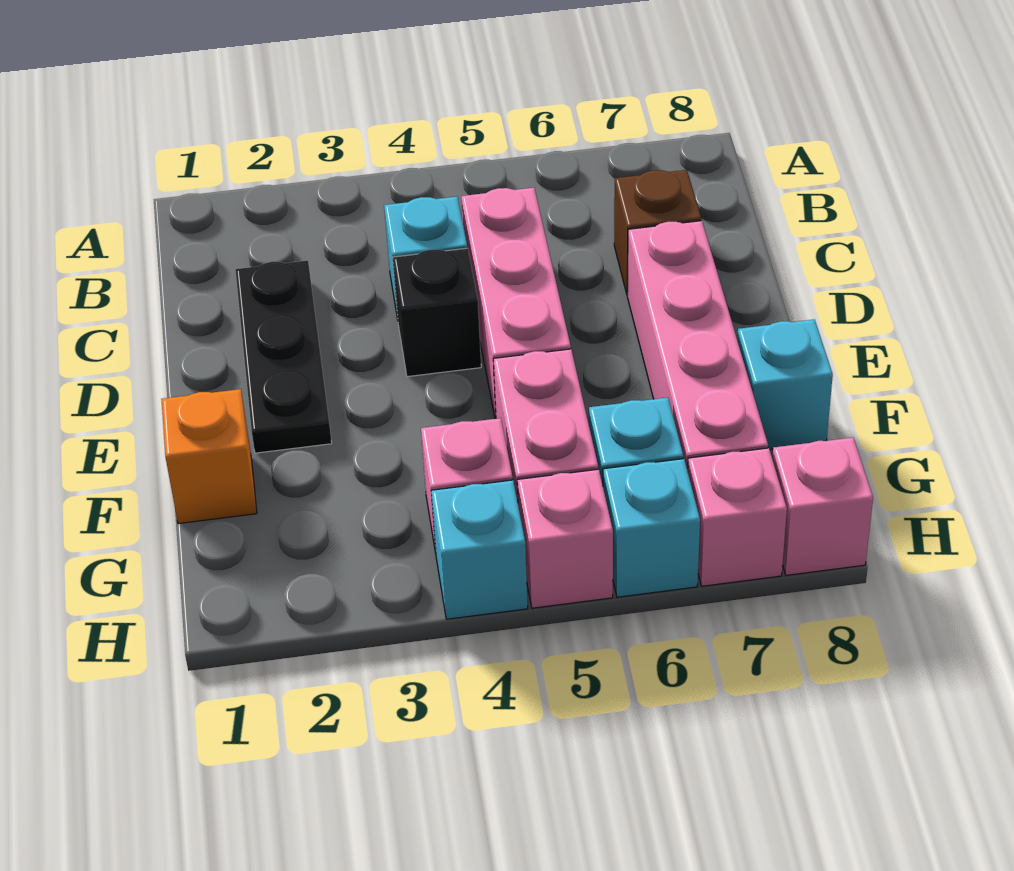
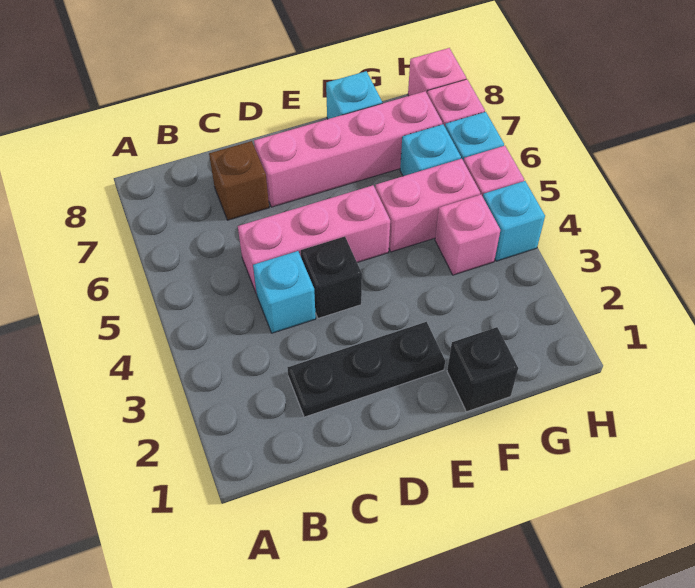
orange brick F1 level 1 -> black brick F1 level 1

